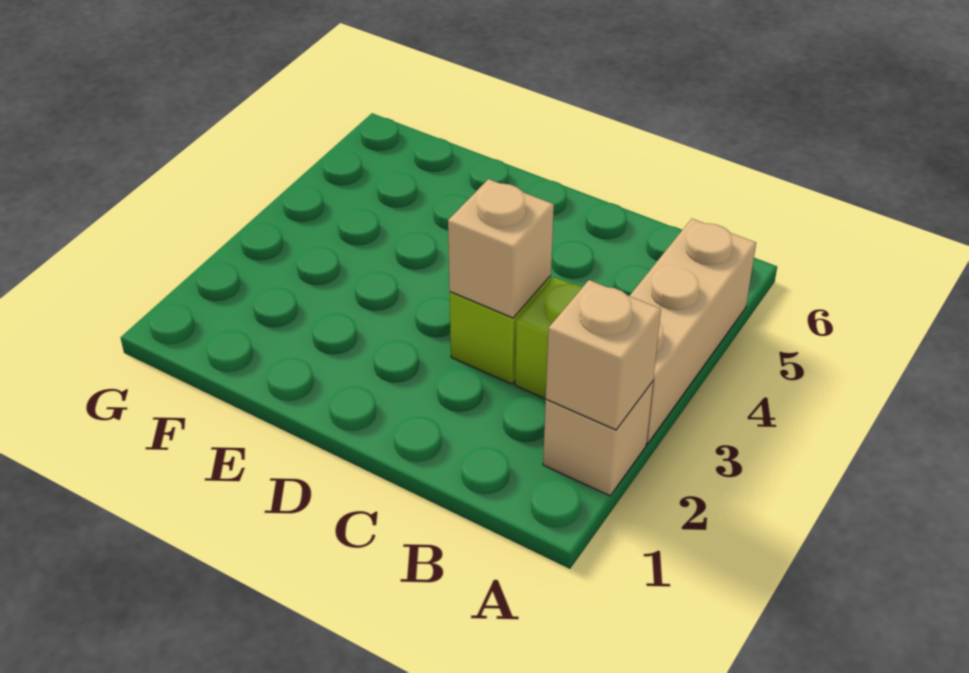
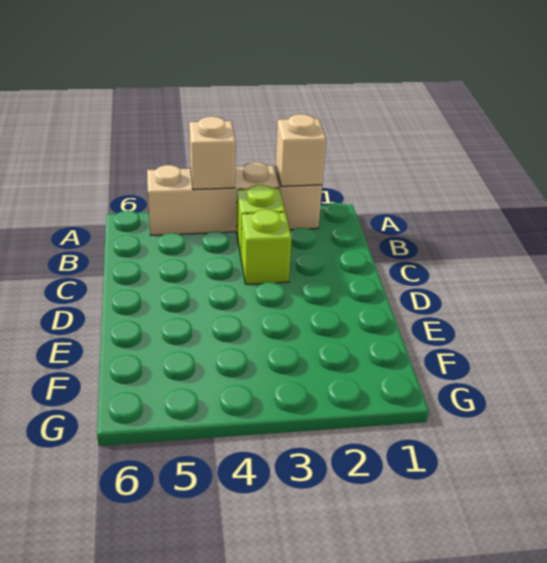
tan brick C3 level 2 -> tan brick A4 level 2

